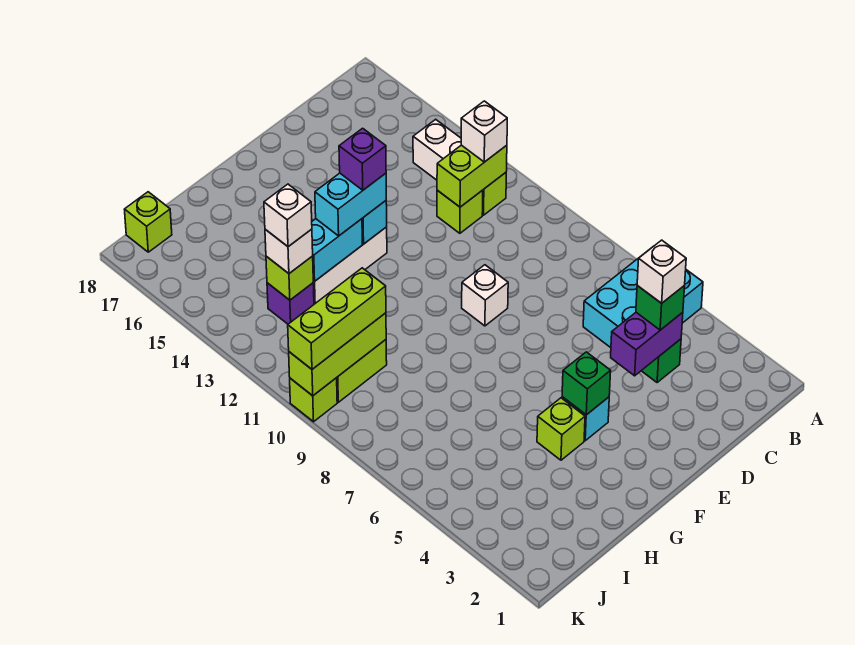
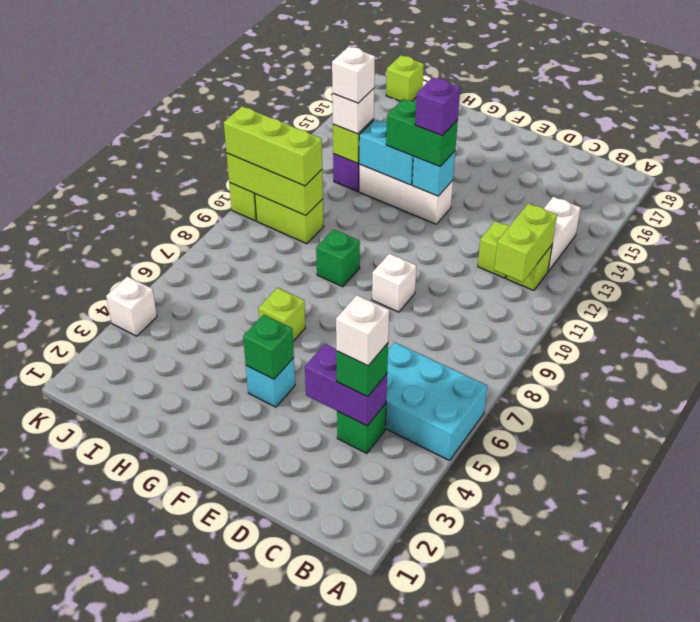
lime brick B12:C12 level 2 -> lime brick B11:B12 level 2
white brick B12 level 3 -> white brick K4 level 1
cyan brick F13:G13 level 3 -> green brick F13:G13 level 3
lime brick G4 level 1 -> lime brick G6 level 1
none -> green brick G9 level 1

